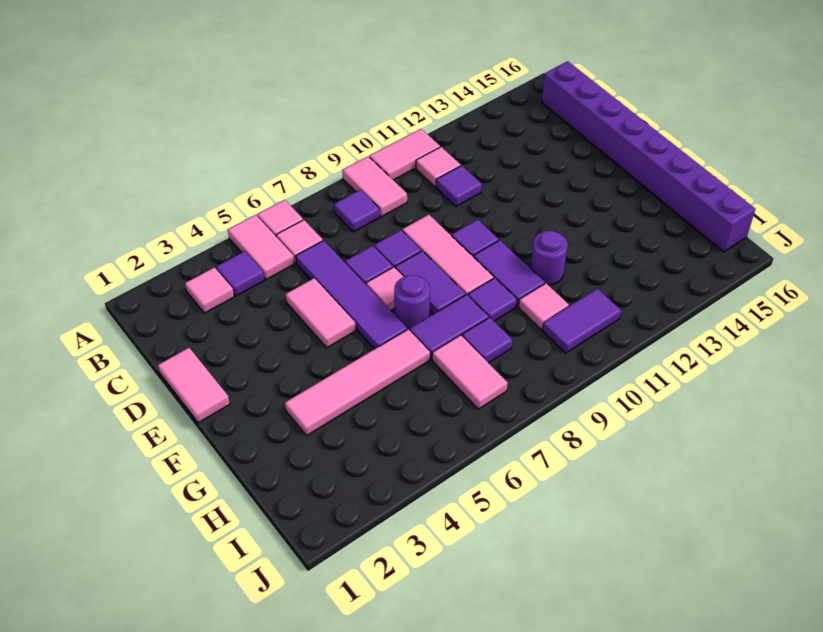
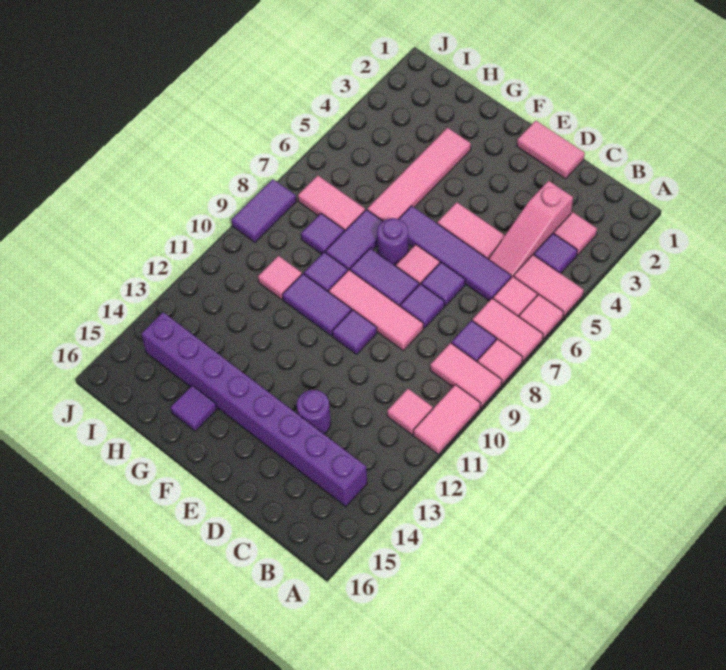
none -> pink tile A7:B7 level 1
none -> pink tile A8 level 1
purple brick B16:I16 level 1 -> purple brick B14:I14 level 1
none -> pink slope C3:C5 level 1 top 3
purple tile C11 level 1 -> purple tile G15 level 1
purple round brick G11 level 1 -> purple round brick D13 level 1
purple tile I10:I11 level 1 -> purple tile J8:J9 level 1

